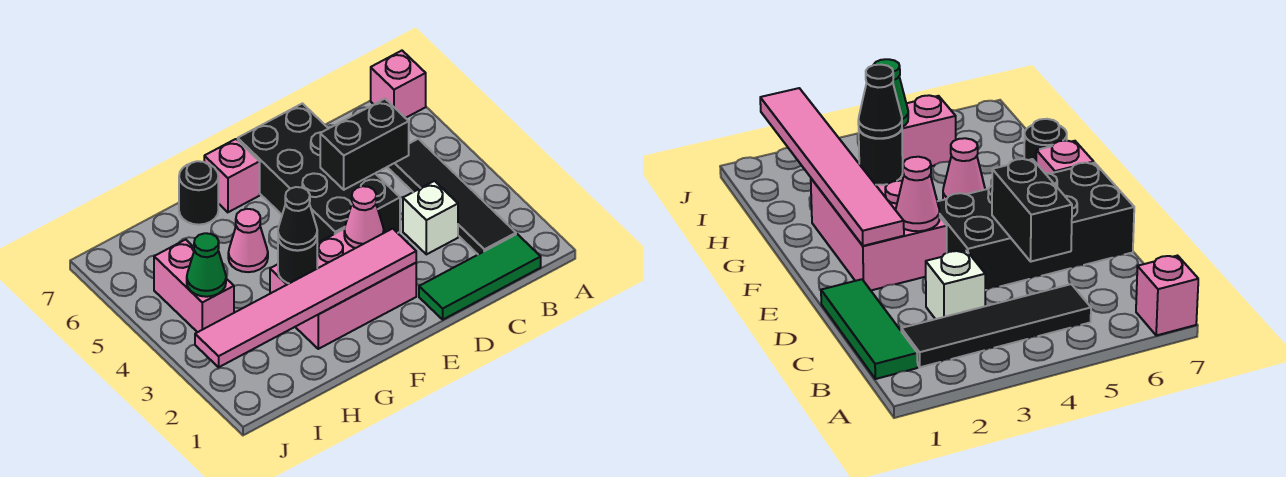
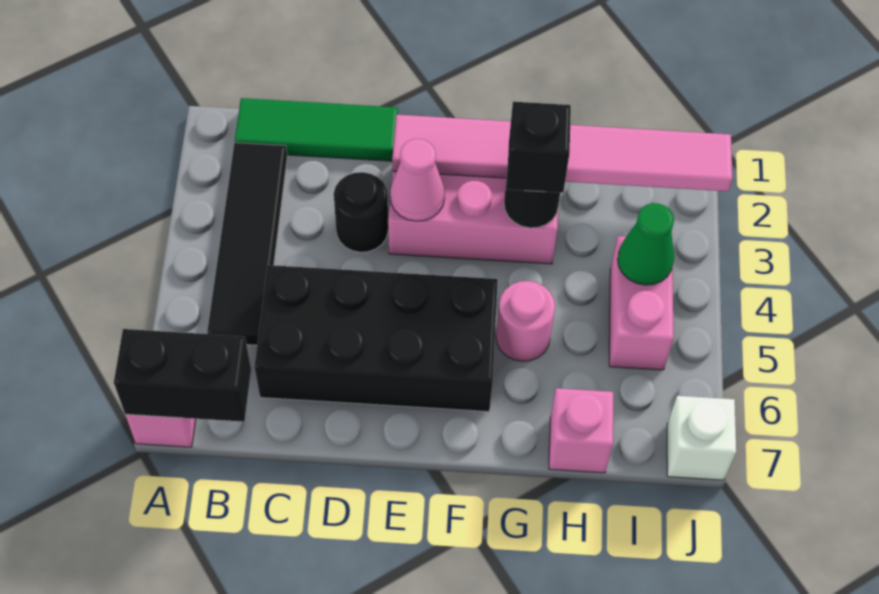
white brick C3 level 1 -> white brick J7 level 1
black brick C5:D5 level 2 -> black brick A7:B7 level 2
black brick D4:E7 level 1 -> black brick C5:F6 level 1
pink brick F7 level 1 -> pink brick H7 level 1
black cone G3 level 3 -> black brick G3 level 3
pink cone G5 level 1 -> pink round brick G5 level 1
black round brick G7 level 1 -> black round brick D3 level 1

